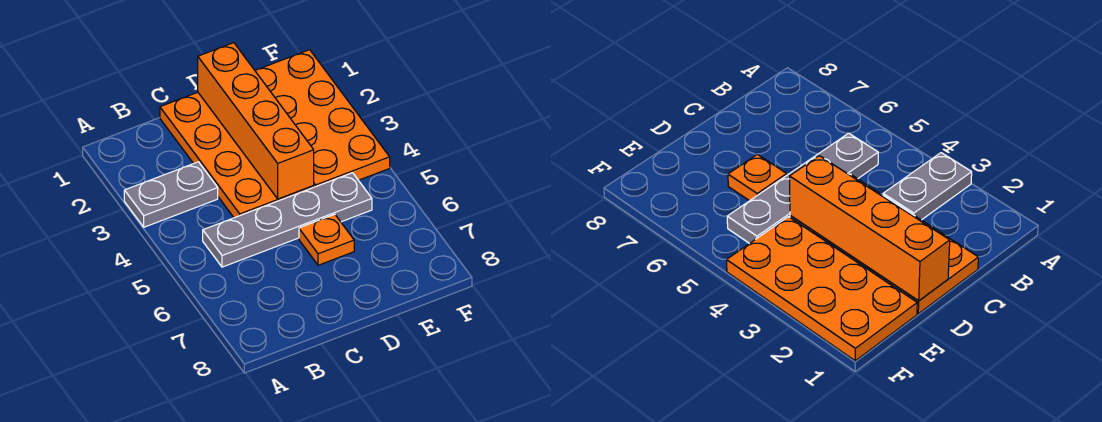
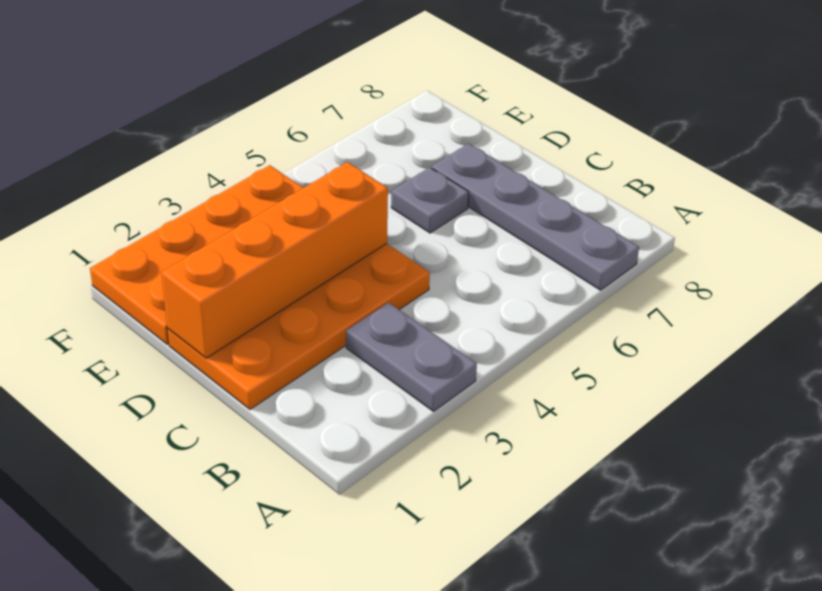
grey plate B5:E5 level 1 -> grey plate A7:D7 level 1
orange plate D6 level 1 -> grey plate D6 level 1

